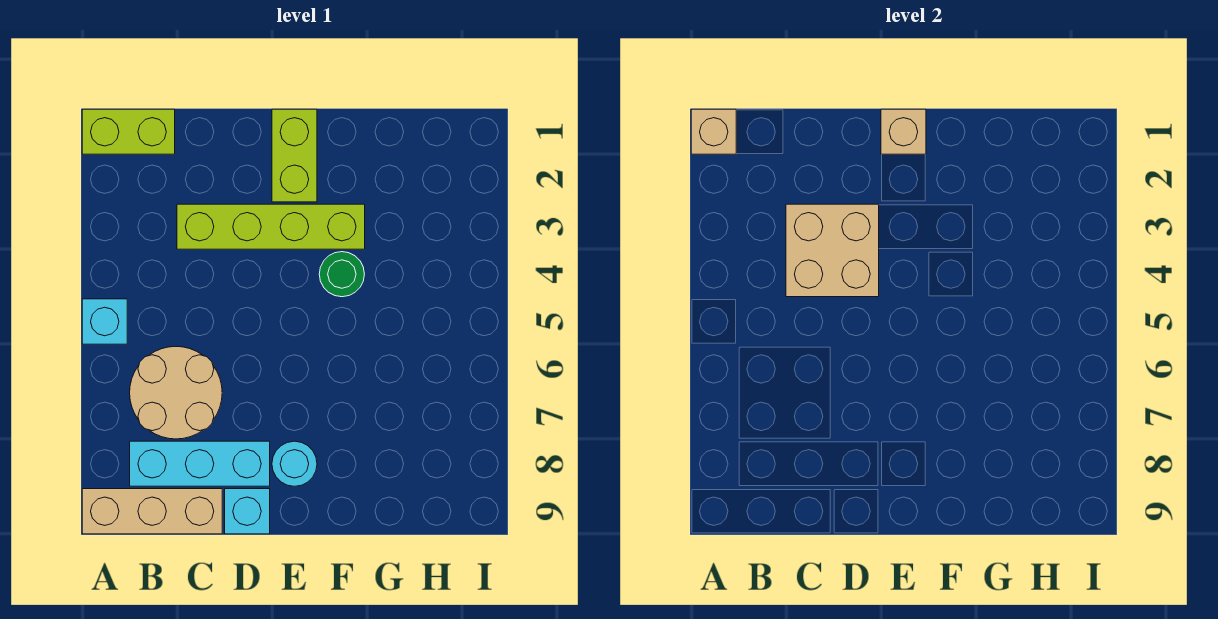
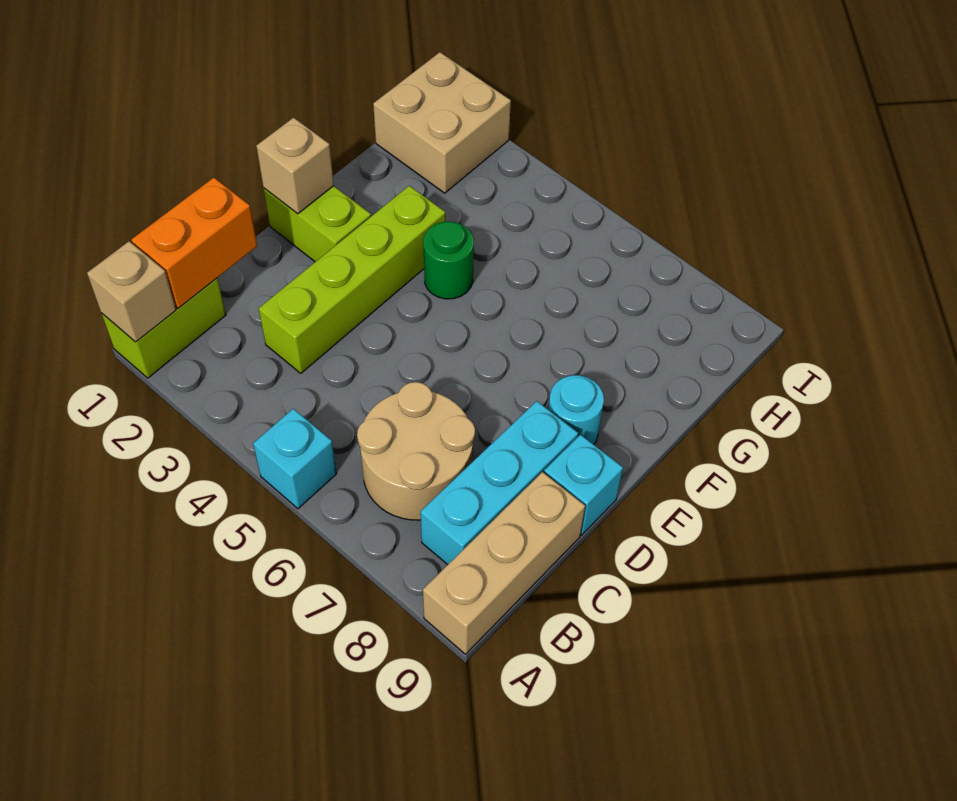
none -> orange brick B1:C1 level 2
tan brick C3:D4 level 2 -> tan brick H1:I2 level 1

